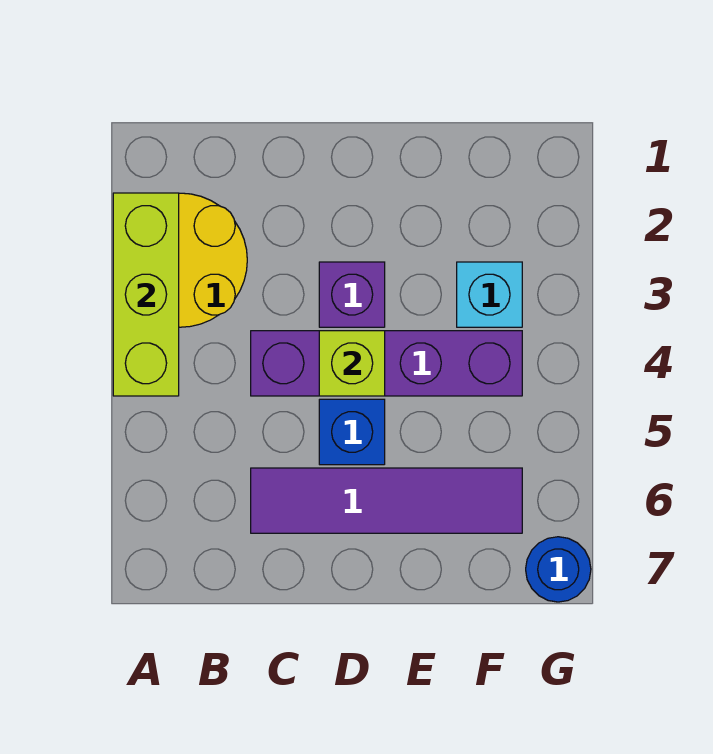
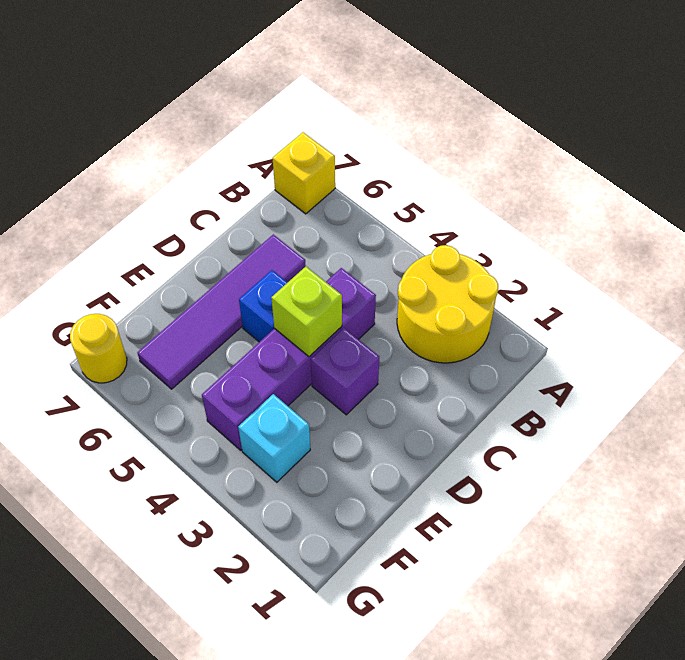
lime brick A2:A4 level 2 -> none
none -> yellow brick A7 level 1
blue round brick G7 level 1 -> yellow round brick G7 level 1

